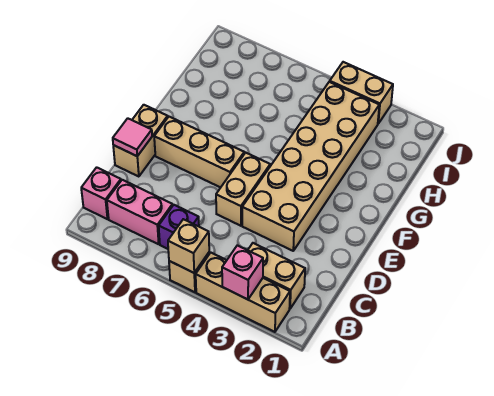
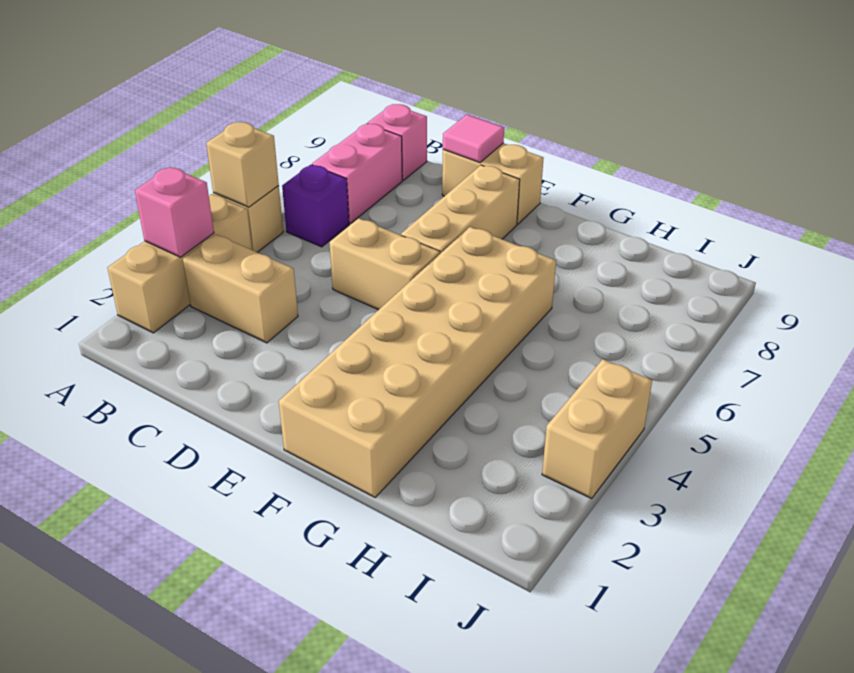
tan brick B2:B3 level 1 -> tan brick B3:C3 level 1
tan brick D3:I4 level 1 -> tan brick F1:G6 level 1

